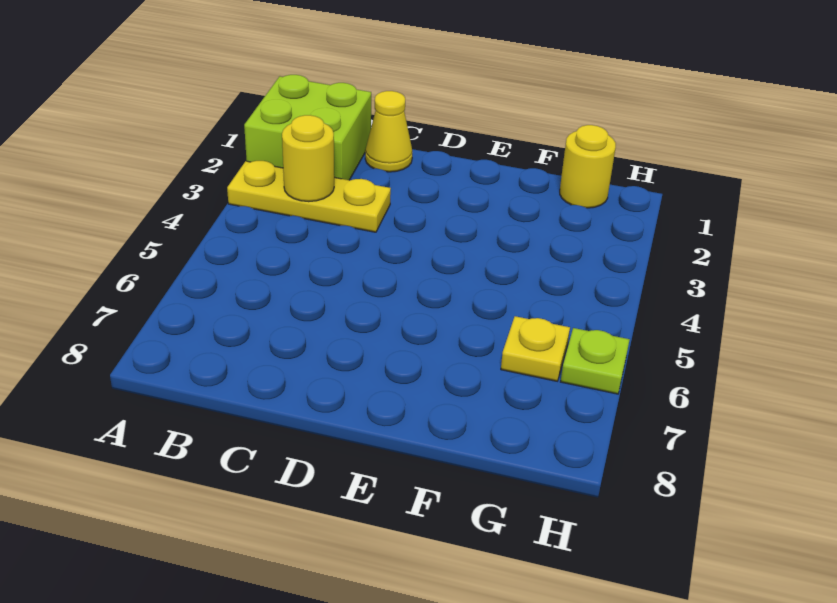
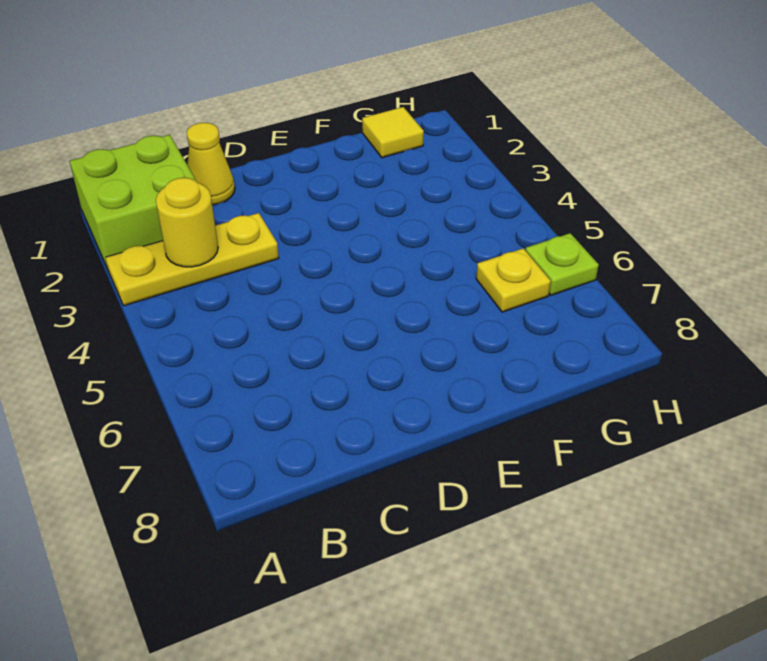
yellow round brick G1 level 1 -> yellow tile G1 level 1

